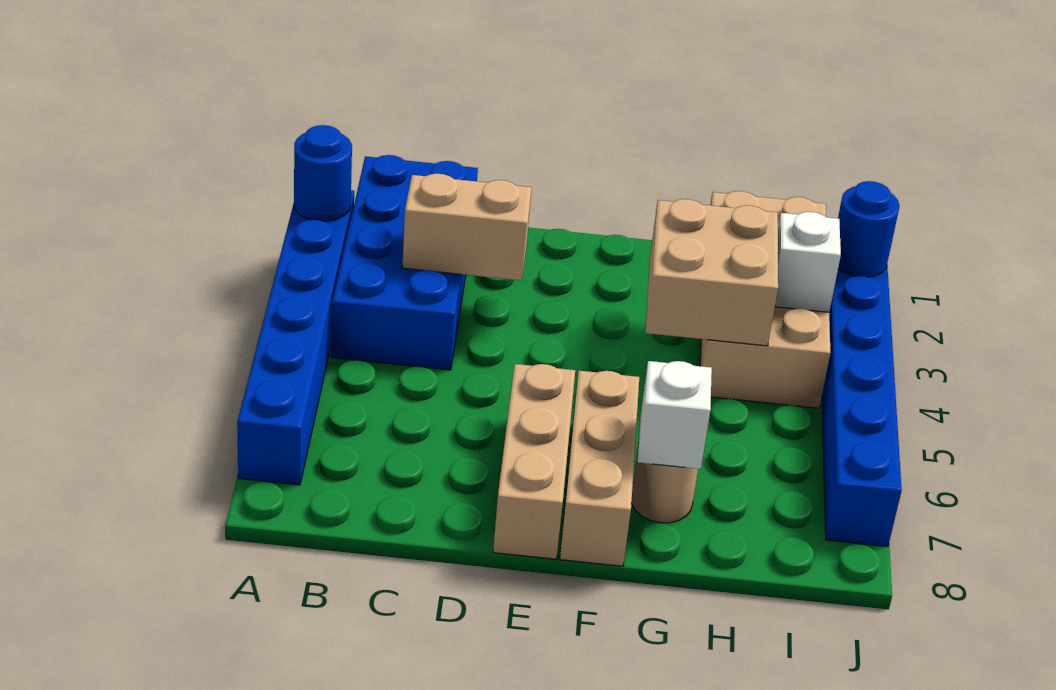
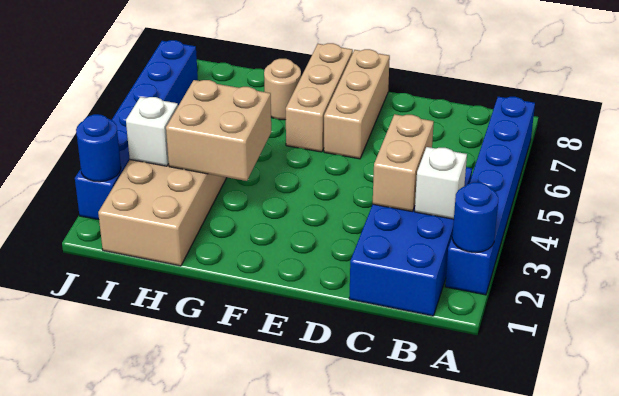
tan brick C3:D3 level 2 -> tan brick C3:C4 level 2
white brick G7 level 2 -> white brick B3 level 2

